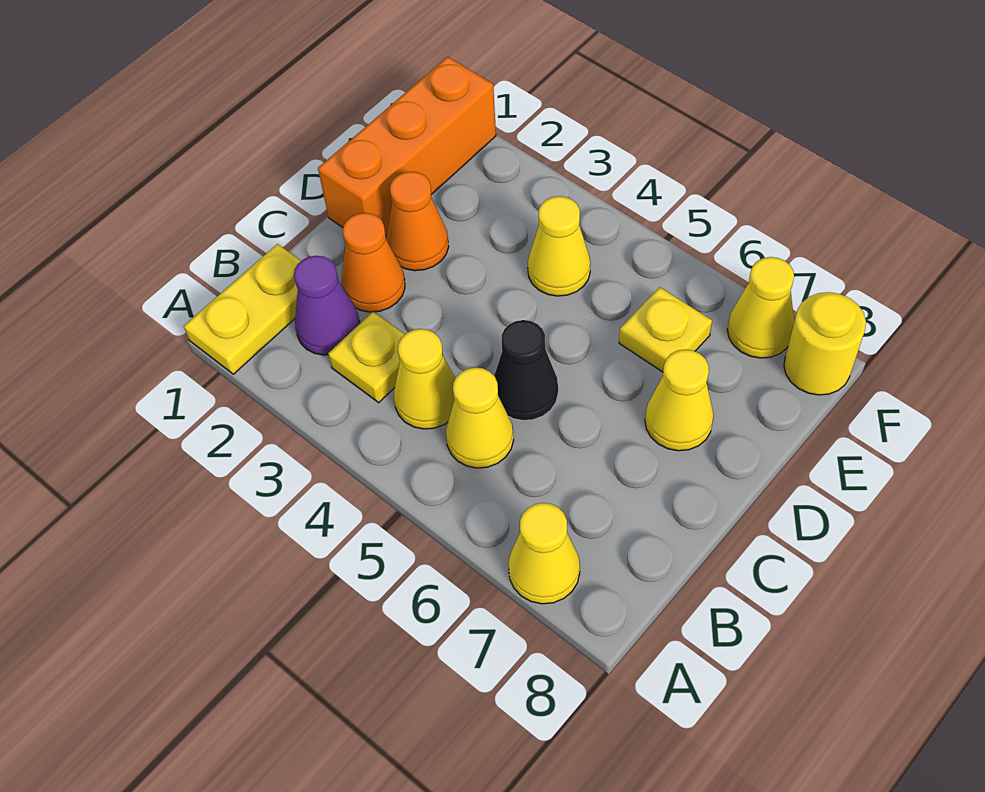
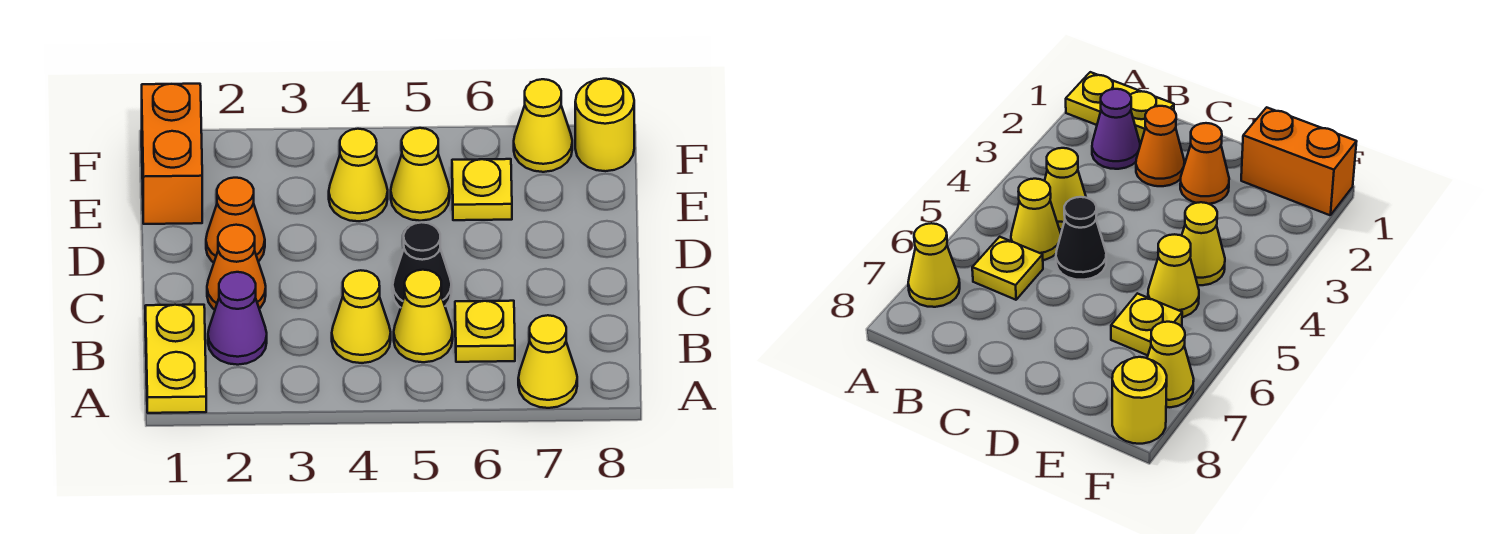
yellow plate B3 level 1 -> yellow plate B6 level 1
orange brick D1:F1 level 1 -> orange brick E1:F1 level 1
yellow cone D7 level 1 -> yellow cone E5 level 1

